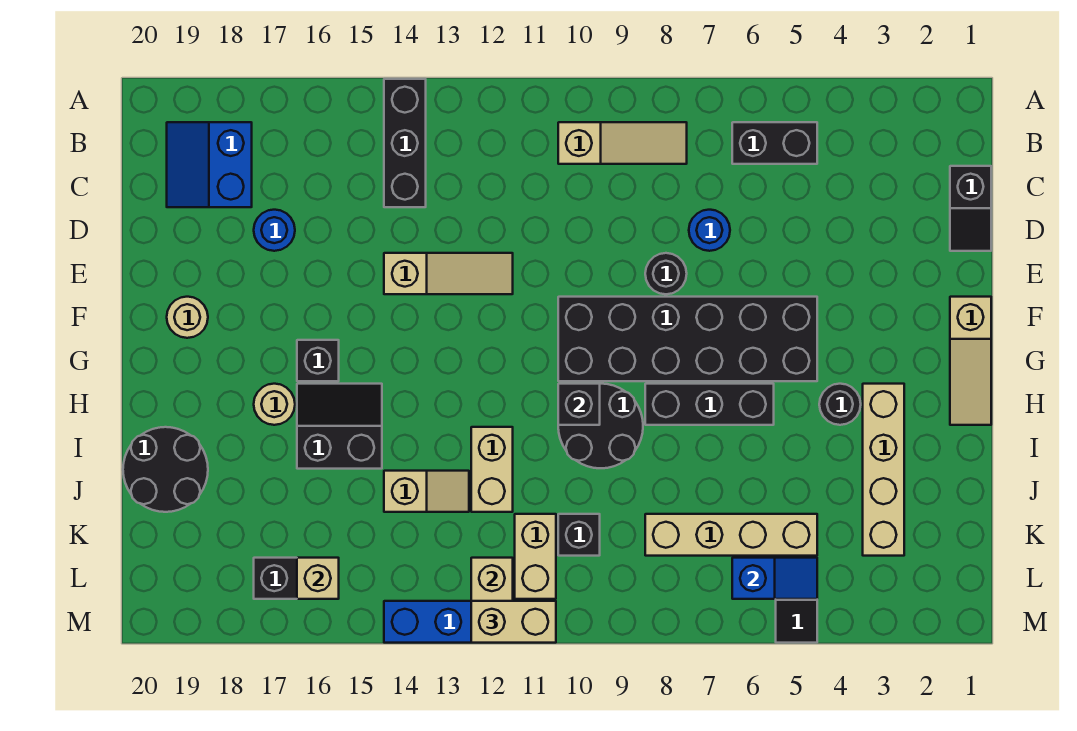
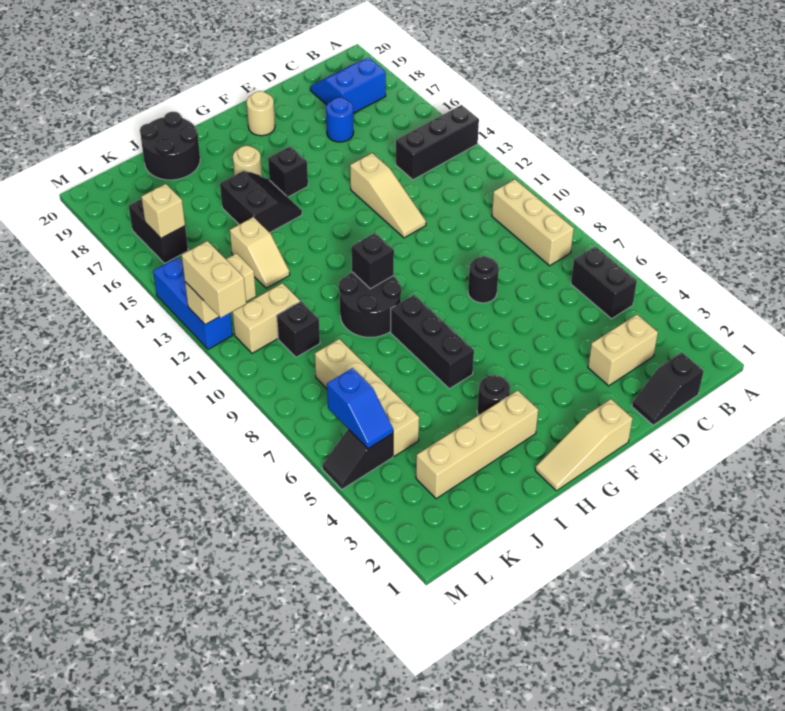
tan slope B8:B10 level 1 top 10 -> tan brick B8:B10 level 1
blue round brick D7 level 1 -> none
black brick F5:G10 level 1 -> none
tan brick I12:J12 level 1 -> tan brick C3:D3 level 1

